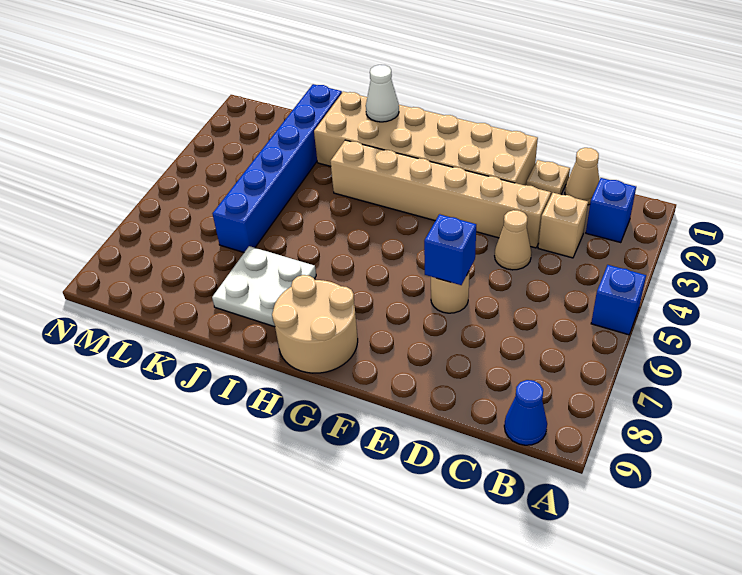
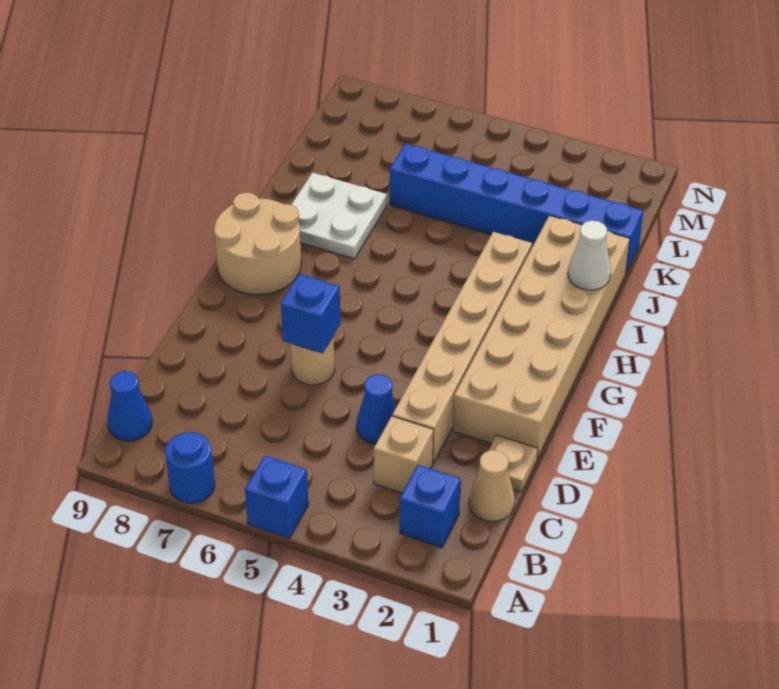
none -> blue round brick A7 level 1
tan cone D4 level 1 -> blue cone D4 level 1

